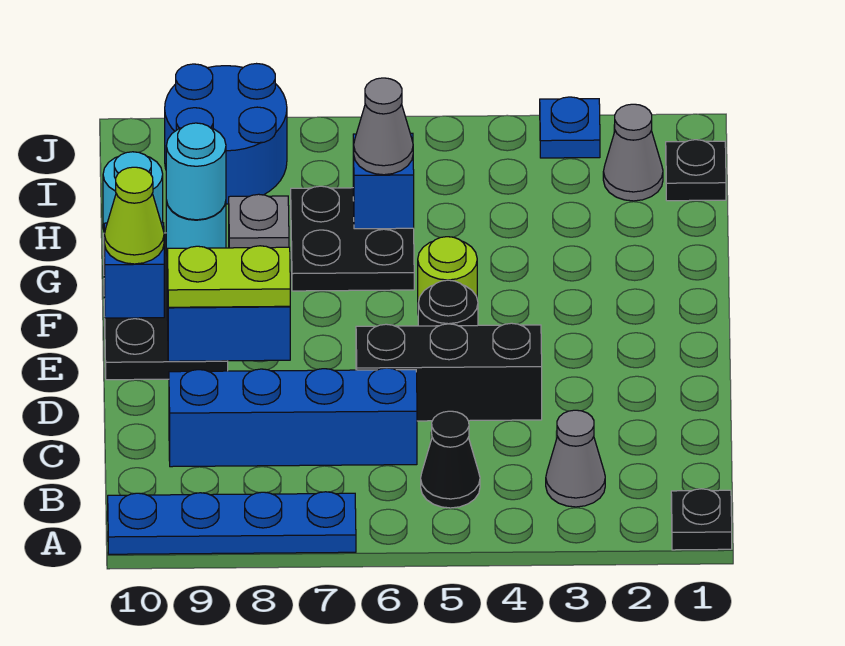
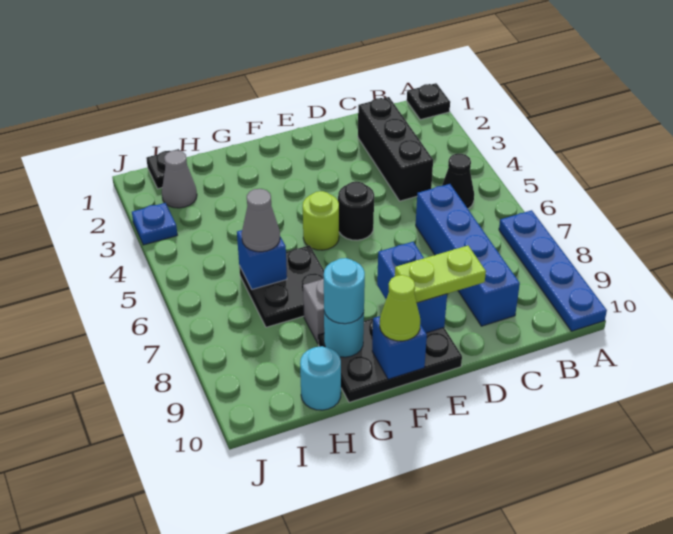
grey cone B3 level 1 -> none
black brick D4:D6 level 1 -> black brick C2:C4 level 1
lime plate E8:E9 level 3 -> lime plate D9:E9 level 3
blue round brick I8:J9 level 1 -> none

